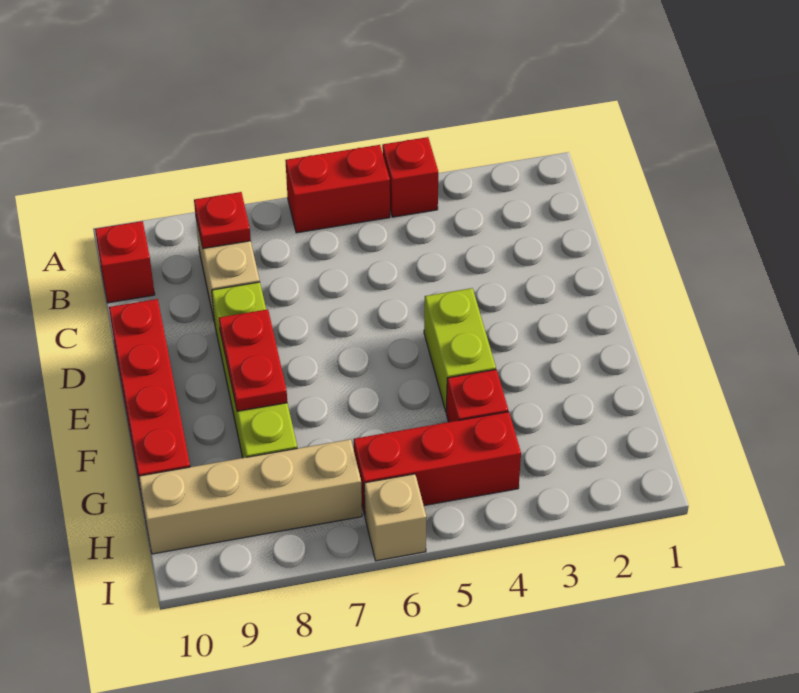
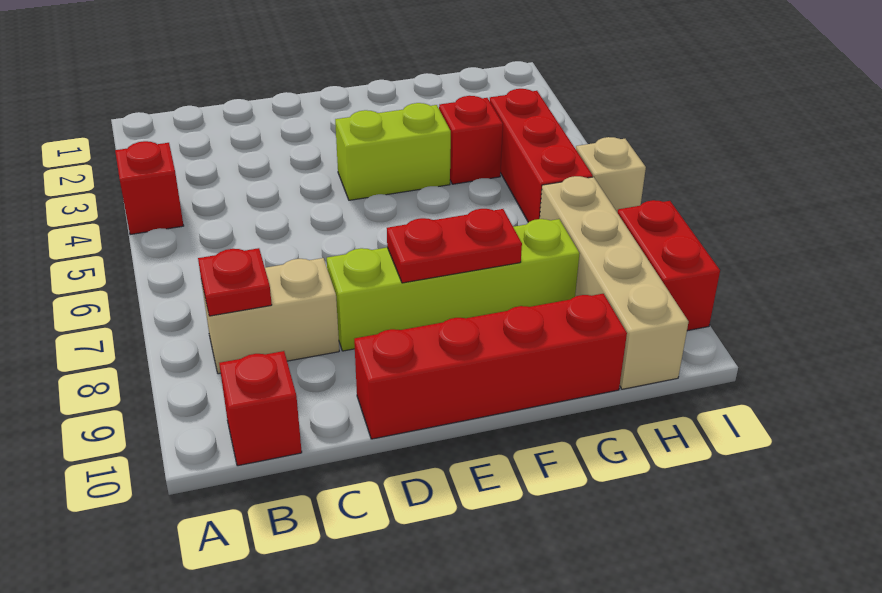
red brick A5:A6 level 1 -> red brick I8:I9 level 1

